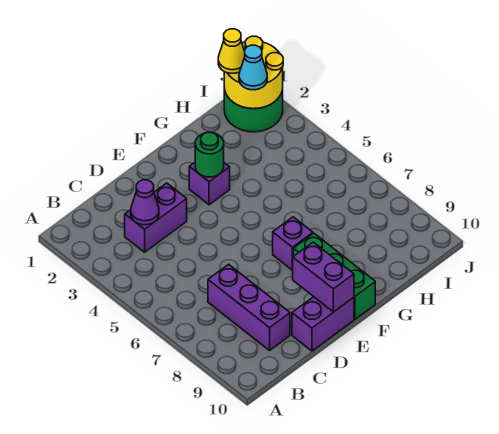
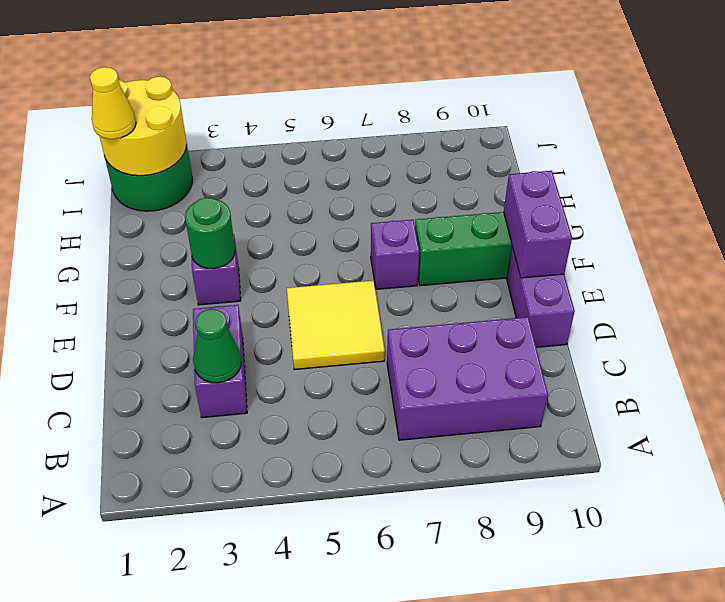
purple cone C3 level 2 -> green cone C3 level 2
purple brick C7:C9 level 1 -> purple brick B7:C9 level 1
none -> yellow tile D5:E6 level 1
purple brick E9:E10 level 2 -> purple brick E10:F10 level 2
cyan cone I2 level 3 -> none

